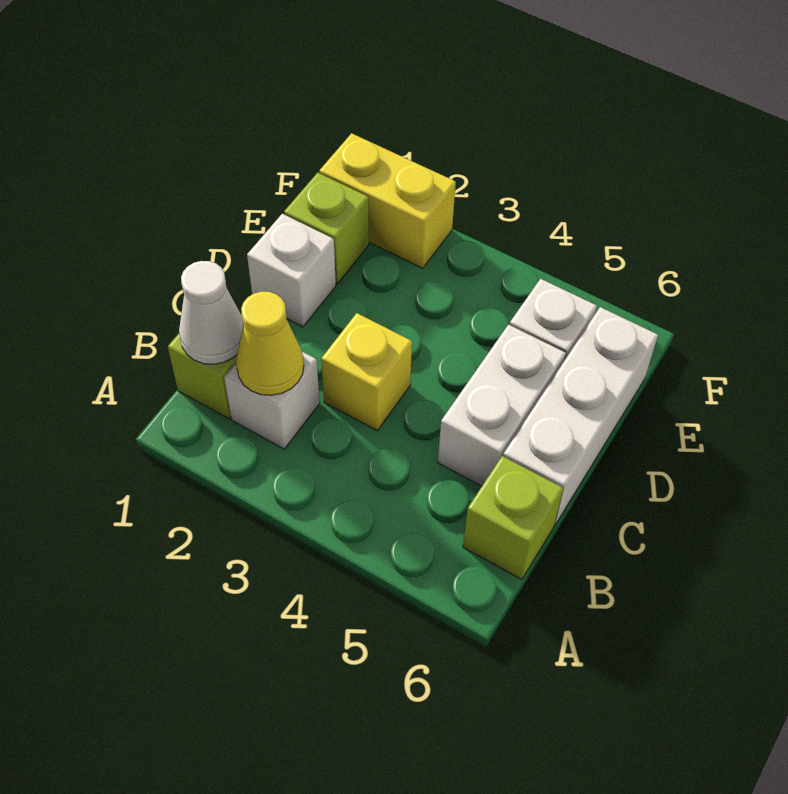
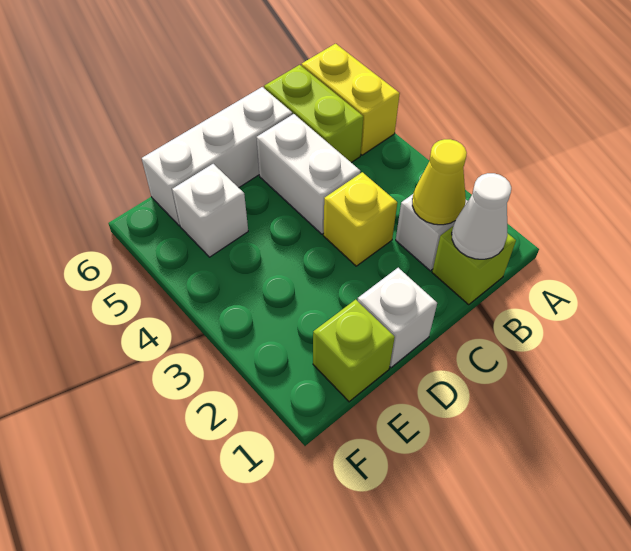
lime brick B6 level 1 -> lime brick B5:B6 level 1
white brick C5:D5 level 1 -> white brick C4:C5 level 1
yellow brick F1:F2 level 1 -> yellow brick A5:A6 level 1

